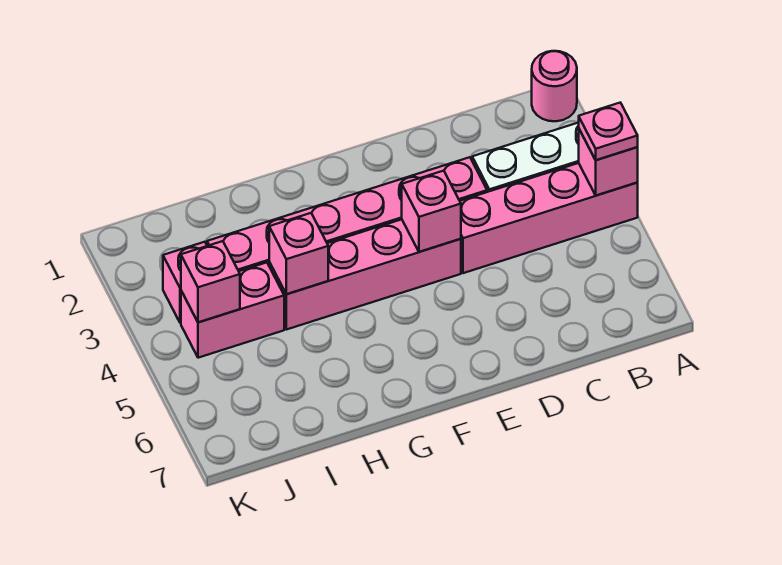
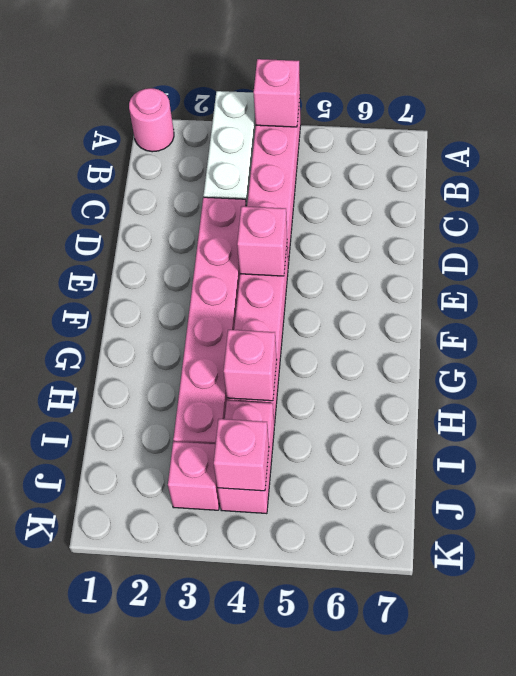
pink plate A4 level 3 -> none

